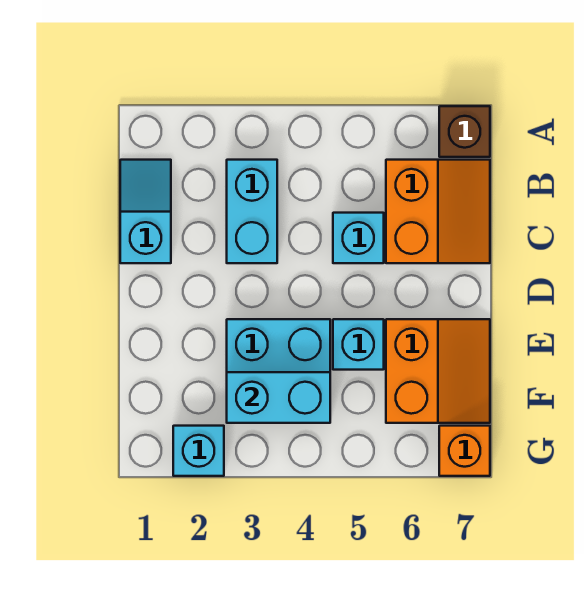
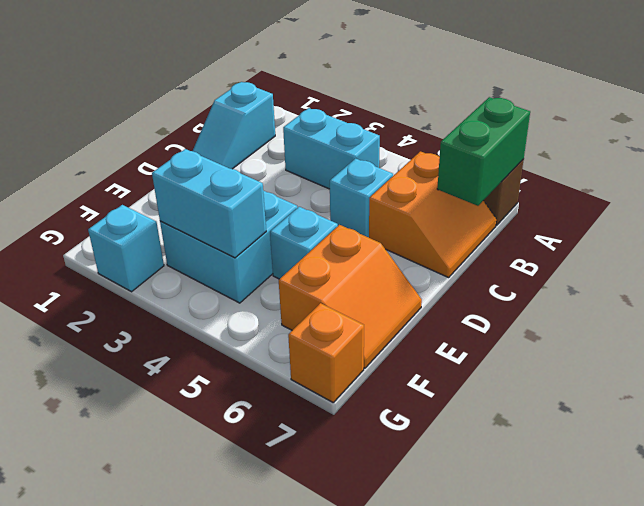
none -> green brick A7:B7 level 2
cyan slope B1:C1 level 1 top C -> cyan slope B1:C1 level 1 top B
cyan brick B3:C3 level 1 -> cyan brick B3:B4 level 1

